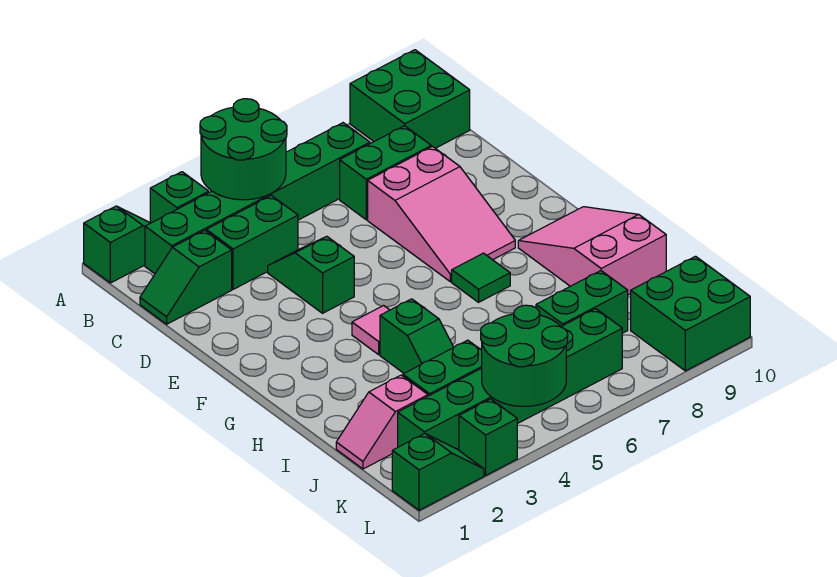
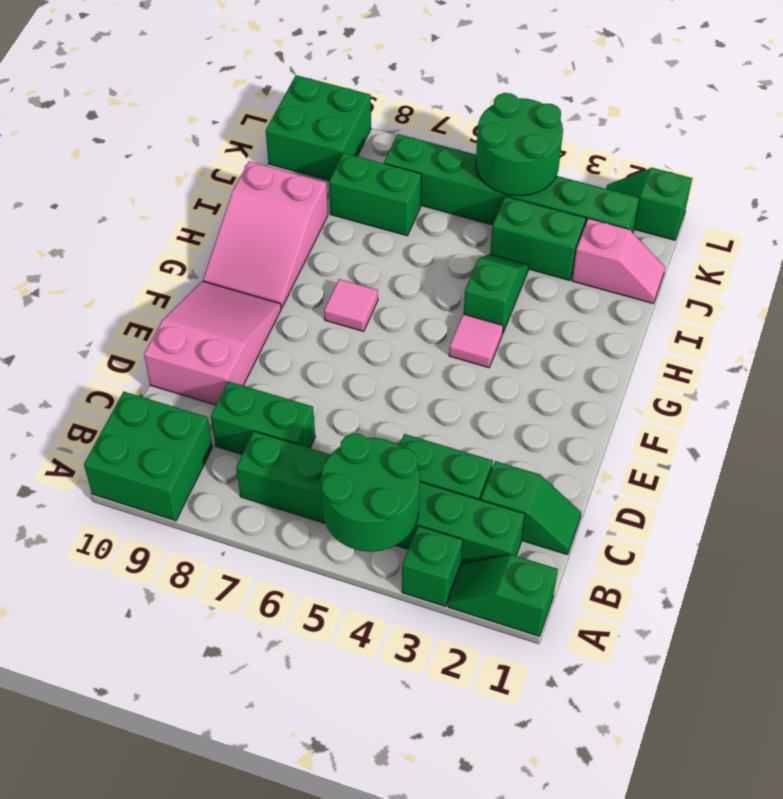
green slope D4:E4 level 1 top E -> none
pink slope D7:F8 level 1 top D -> pink slope D9:F10 level 1 top D
green tile G7 level 1 -> pink tile G7 level 1
green brick L3 level 1 -> none

